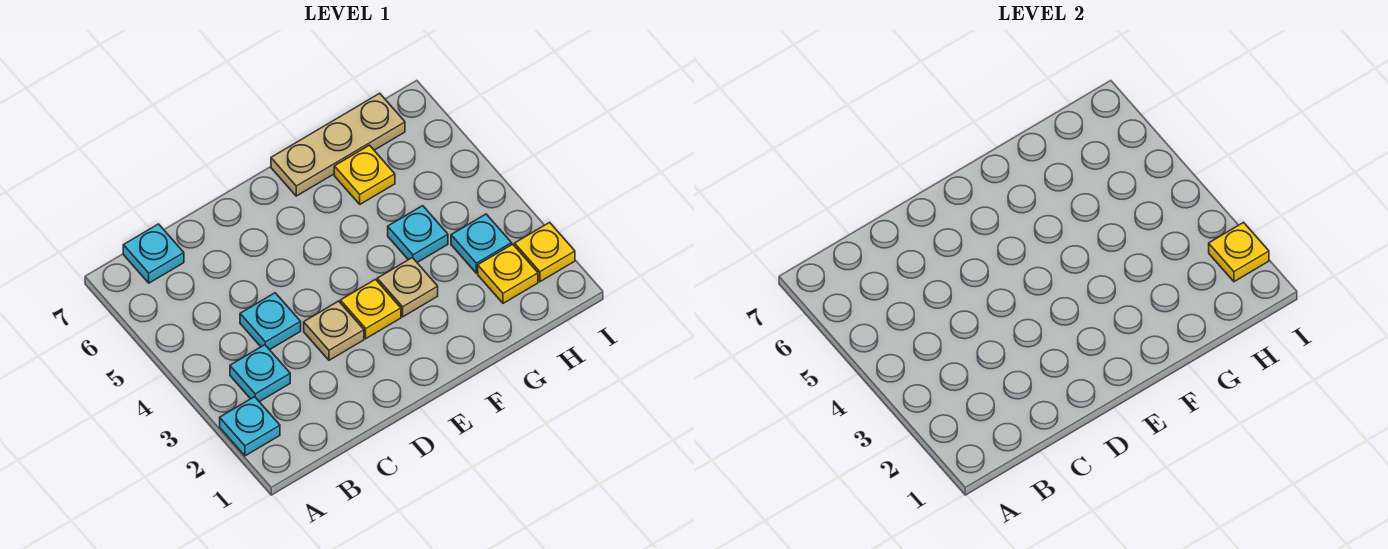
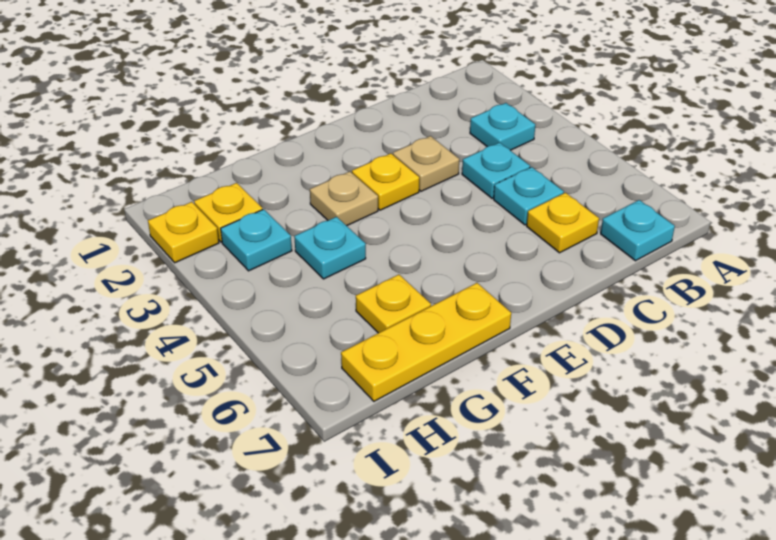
cyan plate A2 level 1 -> cyan plate C5 level 1
tan plate F7:H7 level 1 -> yellow plate F7:H7 level 1
yellow plate I2 level 2 -> yellow plate C6 level 1

